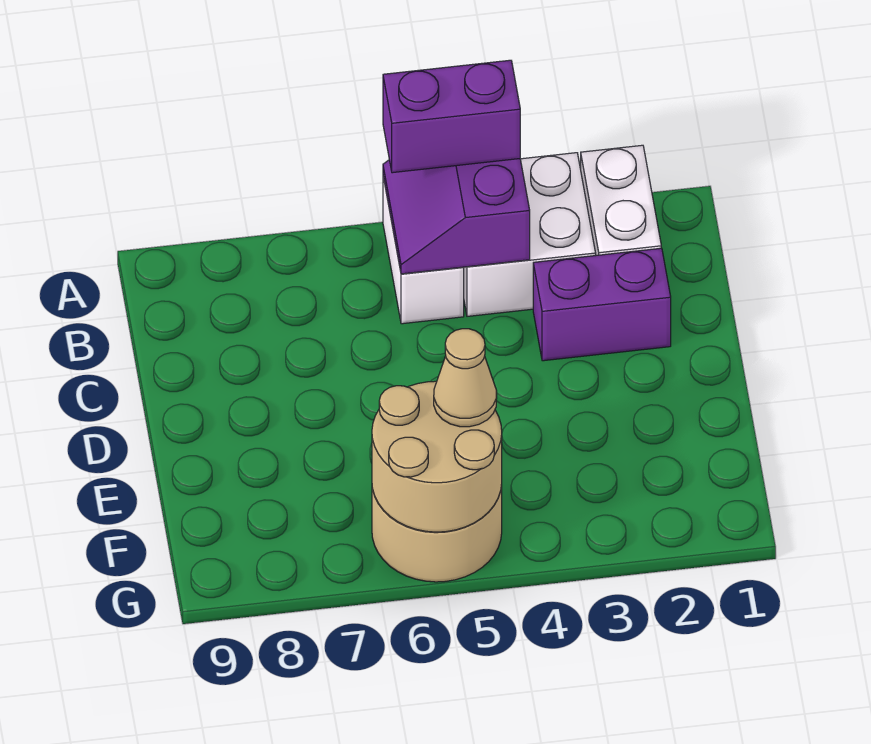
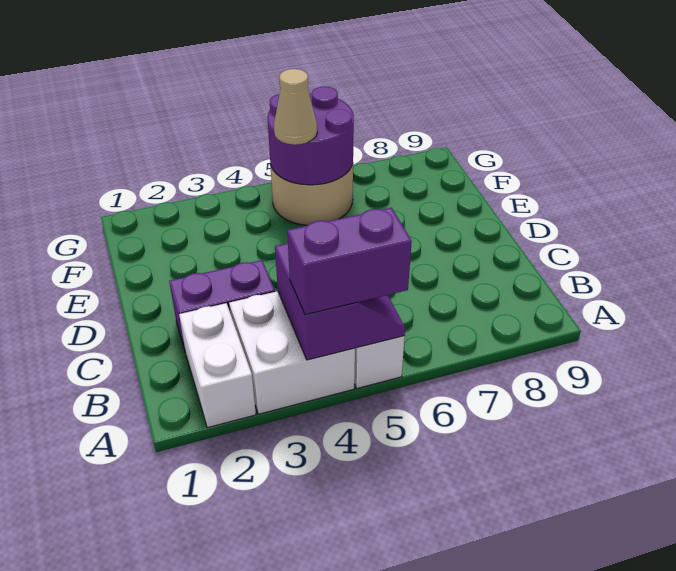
tan round brick F5:G6 level 2 -> purple round brick F5:G6 level 2

